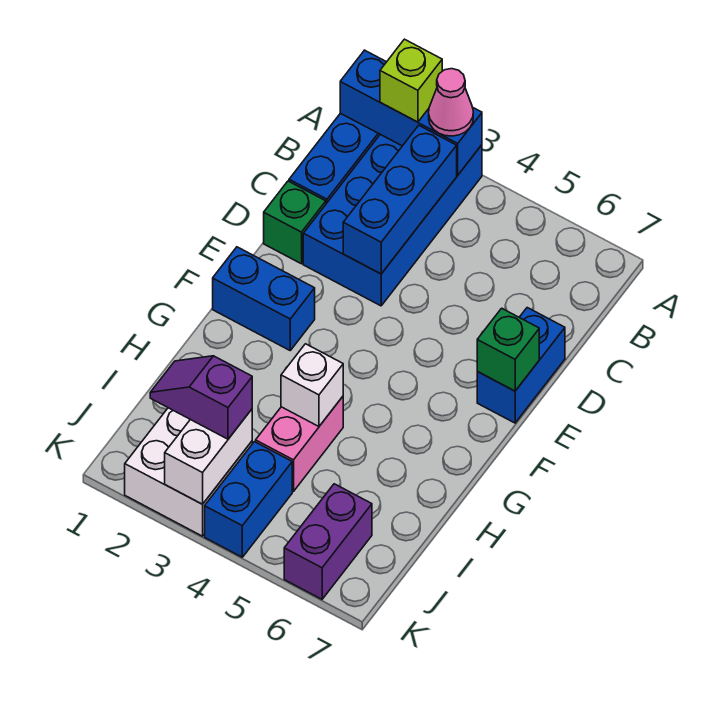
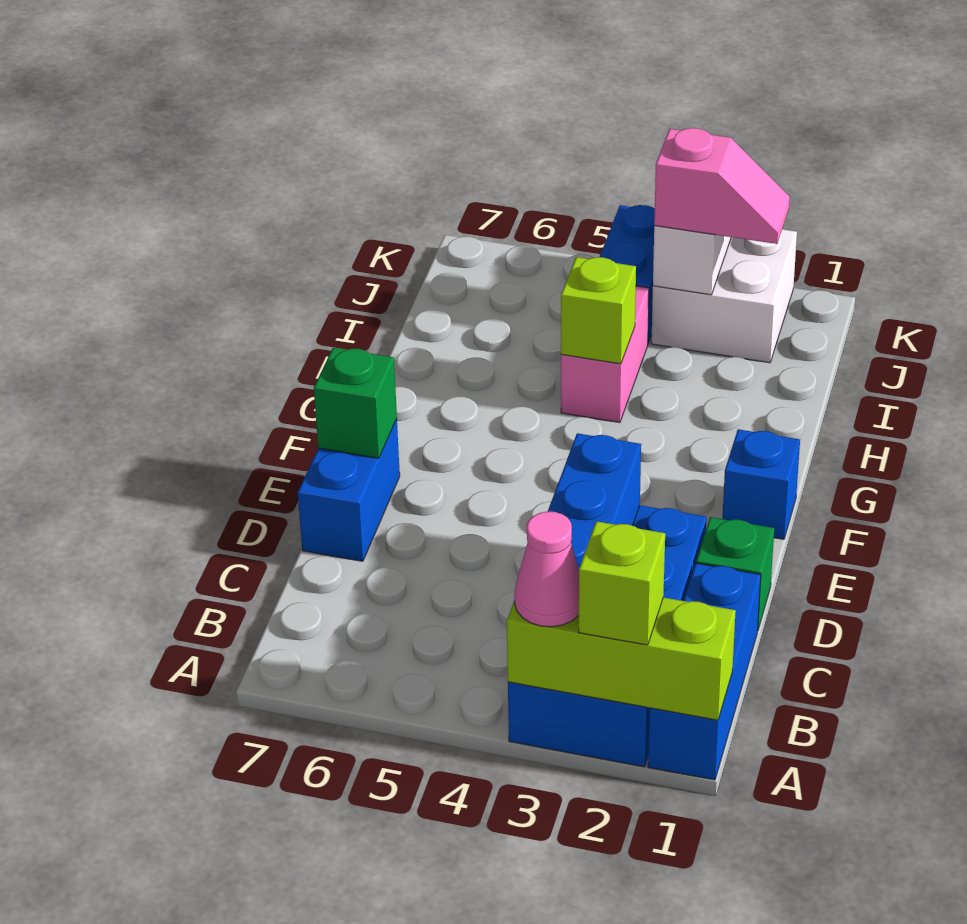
blue brick A1:A3 level 2 -> lime brick A1:A3 level 2
blue brick F1:F2 level 1 -> blue brick F1 level 1
white brick H4 level 2 -> lime brick H4 level 2
purple slope J2:J3 level 3 top 3 -> pink slope J2:J3 level 3 top 3
purple brick J6:K6 level 1 -> none

